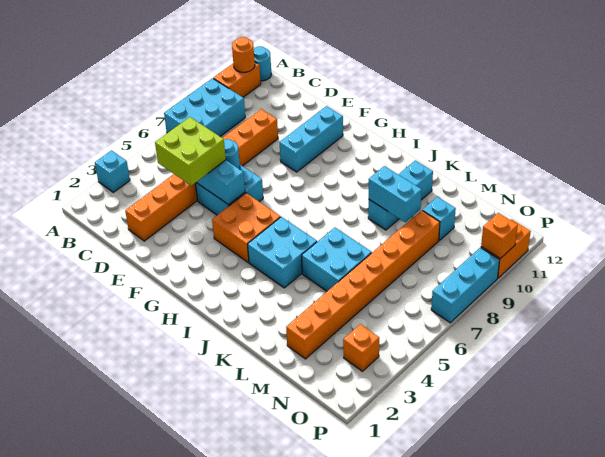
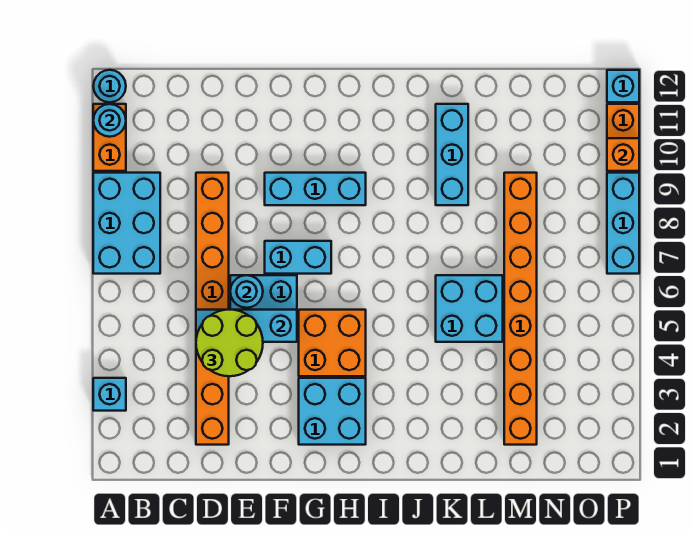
orange round brick A11 level 2 -> cyan round brick A11 level 2
lime brick D4:E5 level 3 -> lime round brick D4:E5 level 3
cyan brick F9:F11 level 1 -> cyan brick F9:H9 level 1
cyan brick I4:J5 level 1 -> cyan brick G2:H3 level 1
cyan brick K9:L9 level 2 -> cyan brick F7:G7 level 1
cyan brick M10 level 1 -> cyan brick P12 level 1
orange brick O3 level 1 -> none

